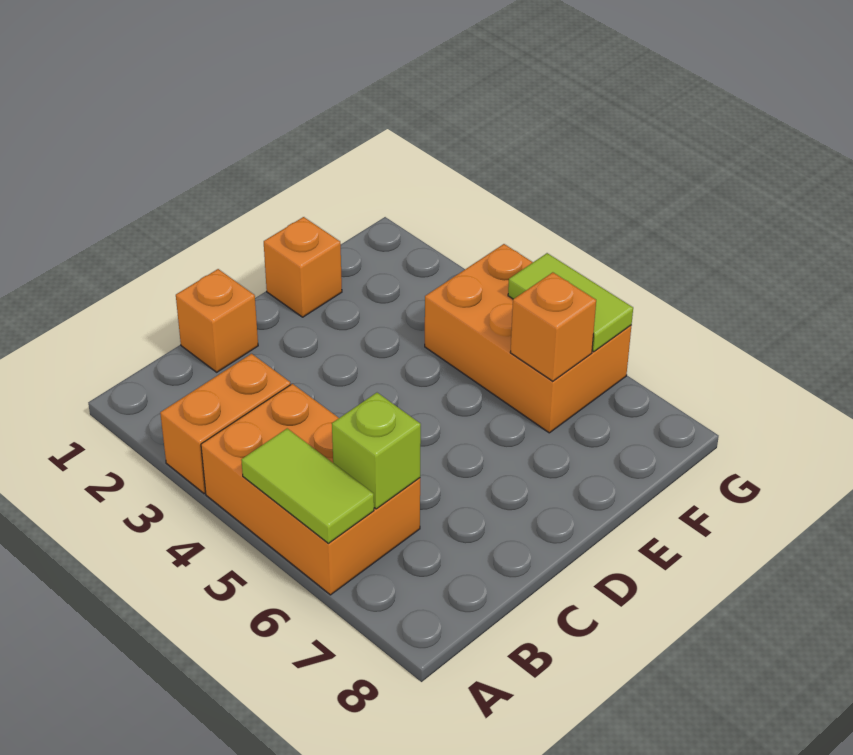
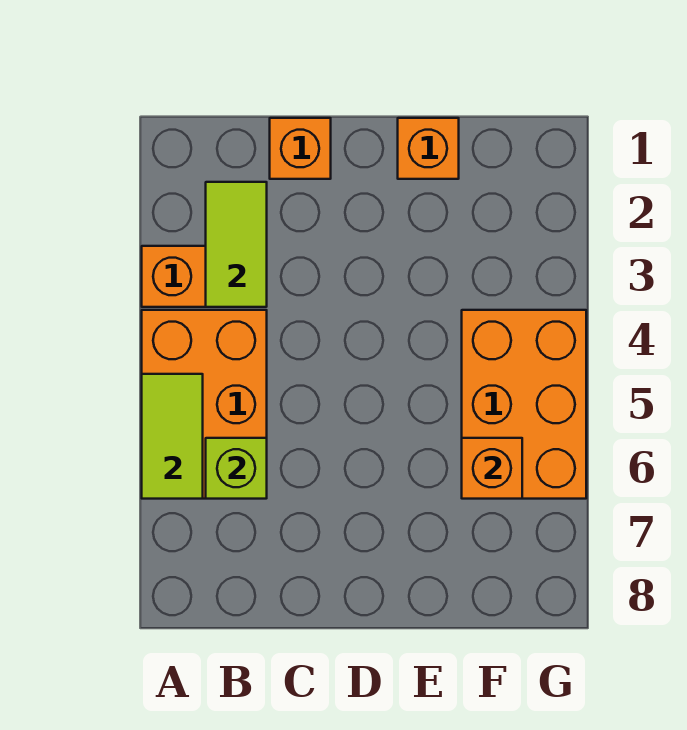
lime tile G5:G6 level 2 -> lime tile B2:B3 level 2

